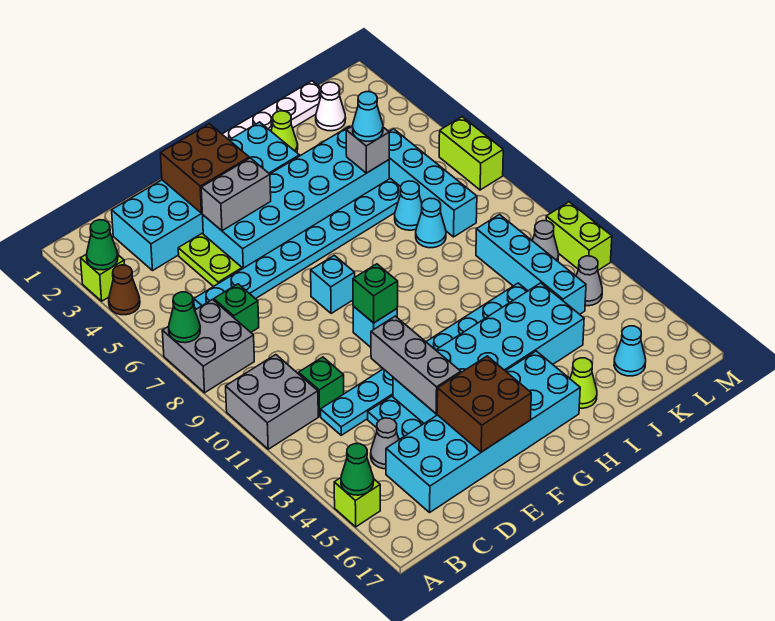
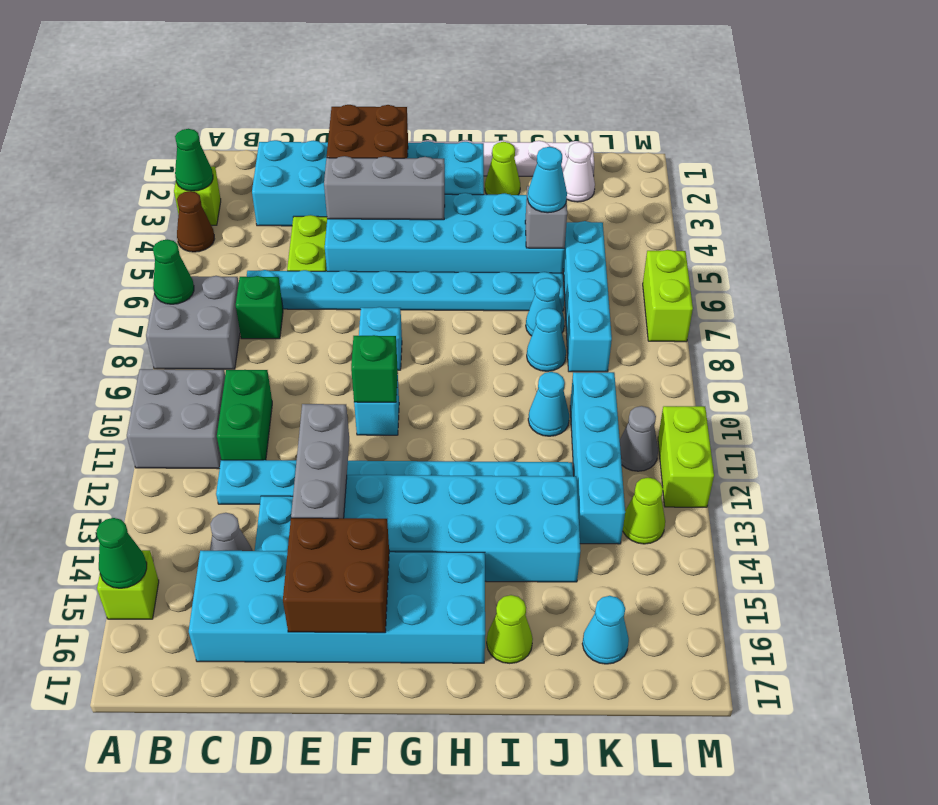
green brick C11 level 1 -> green brick C10:C11 level 1
grey brick E4:F4 level 2 -> grey brick E4:G4 level 2
none -> cyan cone J10 level 1
grey cone L13 level 1 -> lime cone L13 level 1

